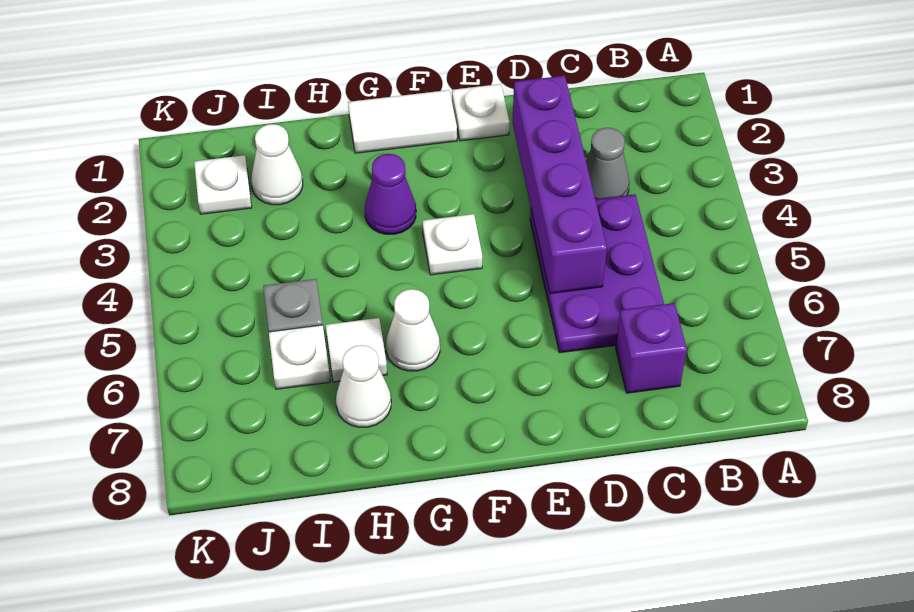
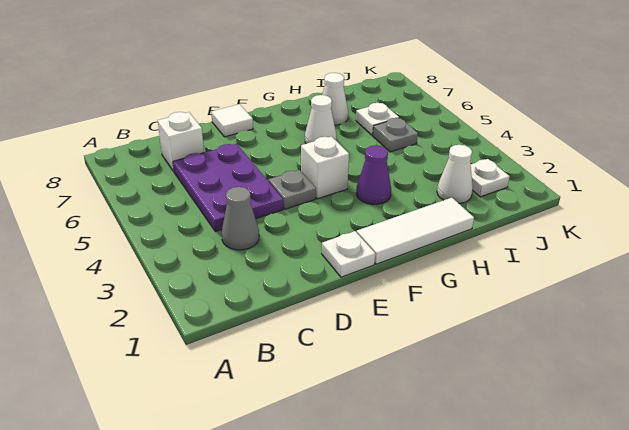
purple brick C7 level 1 -> white brick C7 level 1
purple brick D2:D5 level 2 -> none
none -> grey plate E4 level 1
white tile F1:G1 level 1 -> white tile F1:H1 level 1
white plate F4 level 1 -> white brick F4 level 1
white tile H6 level 1 -> white tile E8 level 1

